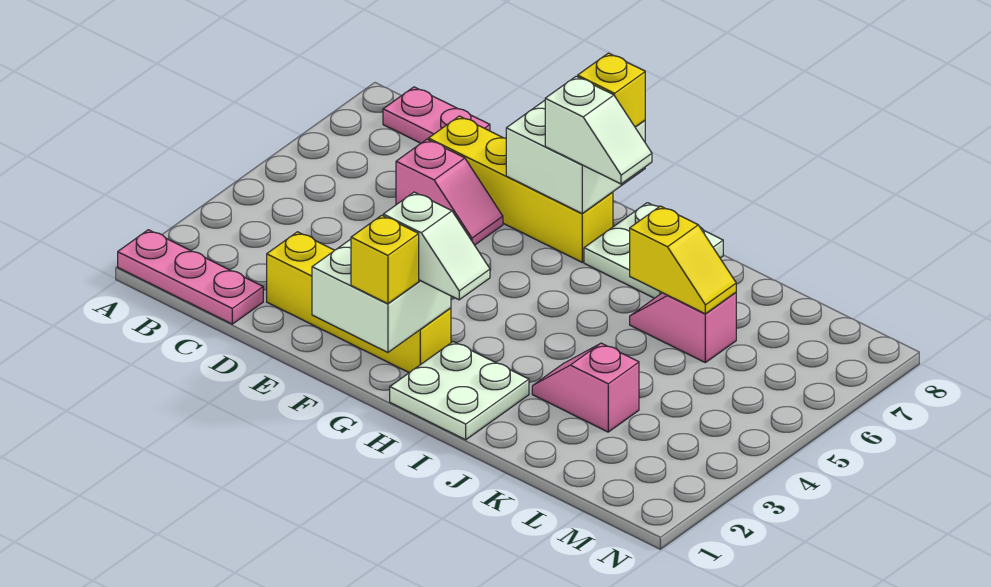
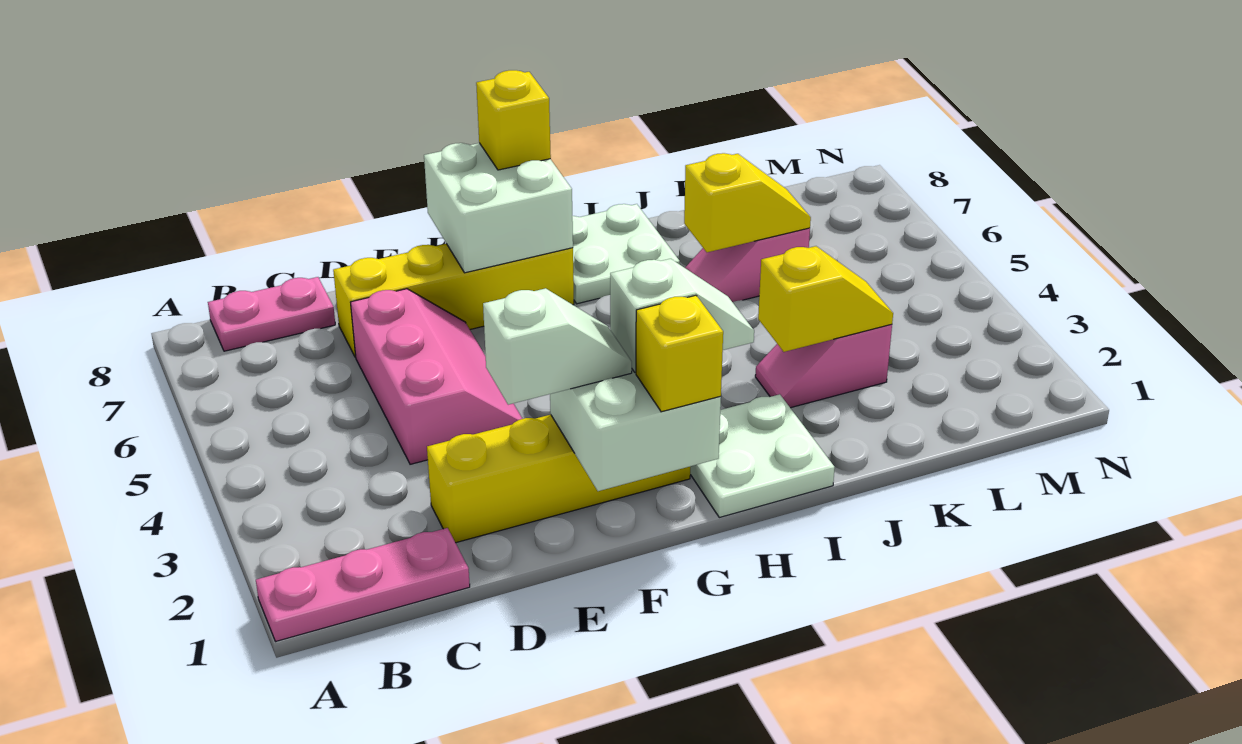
pink slope D6:E6 level 1 top D -> pink slope D4:E6 level 1 top D
white slope G7:H7 level 3 top G -> white slope E2:F2 level 3 top E
none -> yellow slope J3:K3 level 2 top J

